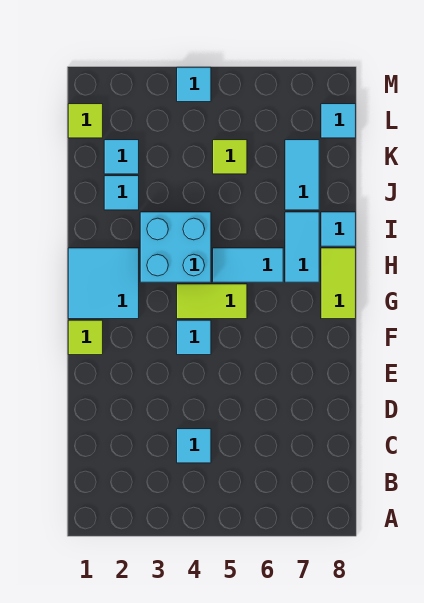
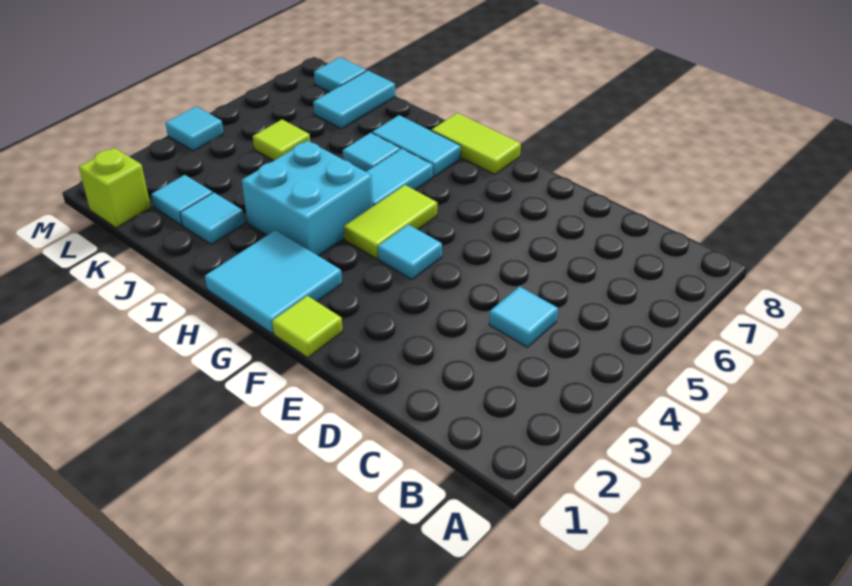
cyan tile I8 level 1 -> cyan tile I6 level 1
cyan tile J7:K7 level 1 -> cyan tile K7:K8 level 1
lime tile L1 level 1 -> lime brick L1 level 1

